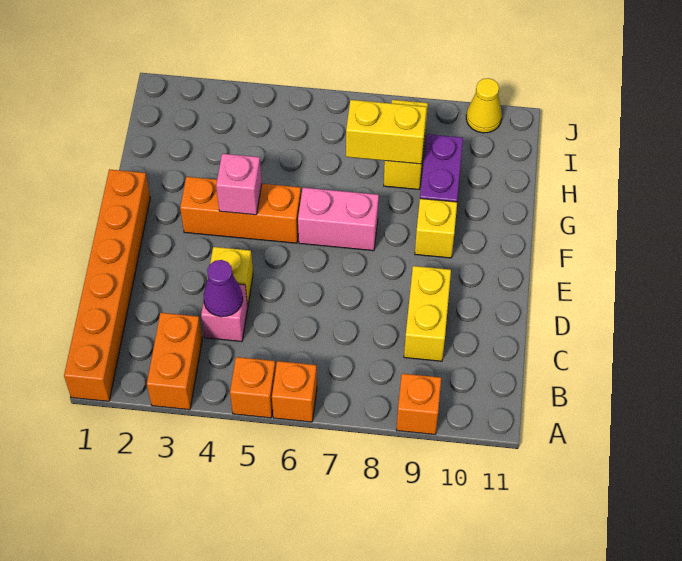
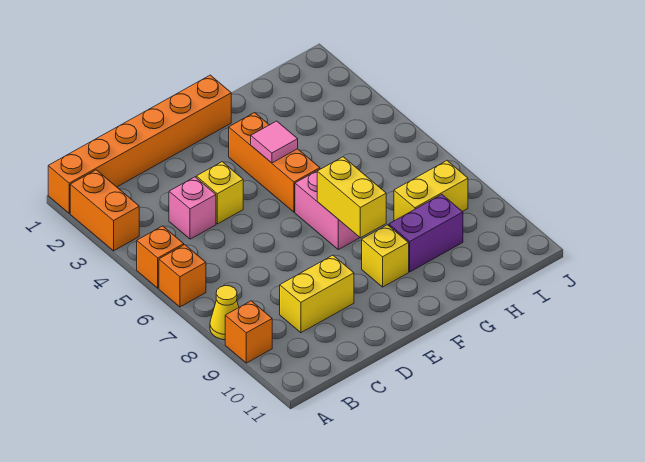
orange brick A3:B3 level 1 -> orange brick A2:A3 level 1
purple cone C4 level 2 -> none
pink brick F4 level 2 -> pink tile F4 level 2
yellow brick H7:H8 level 2 -> yellow brick F7:F8 level 2
yellow cone J10 level 1 -> yellow cone A8 level 1

